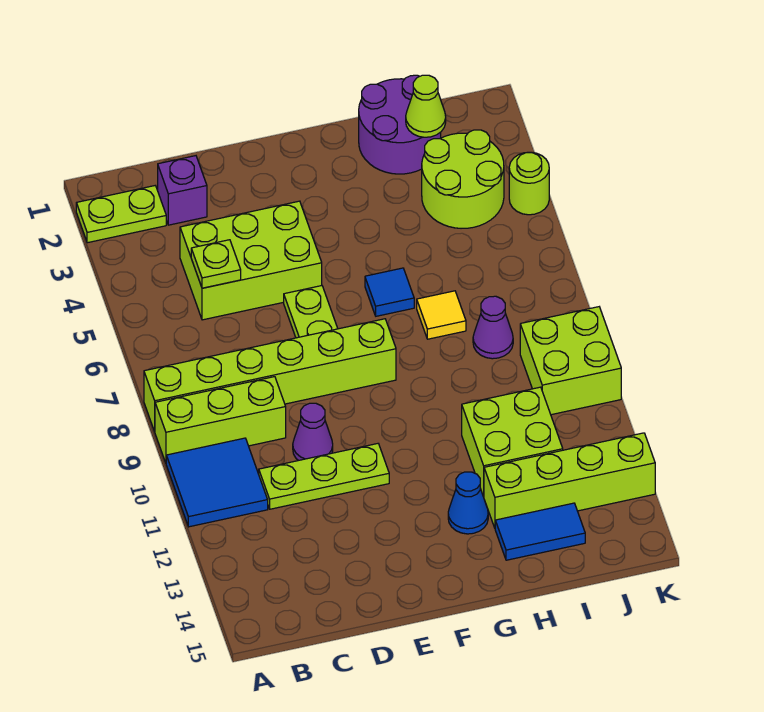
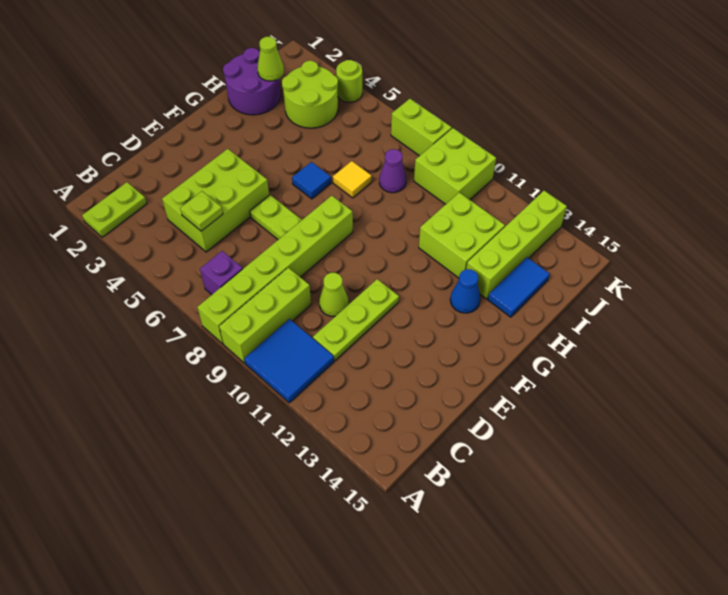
purple brick C2 level 1 -> purple brick B7 level 1
purple cone D10 level 1 -> lime cone D10 level 1
none -> lime brick K7:K8 level 1

